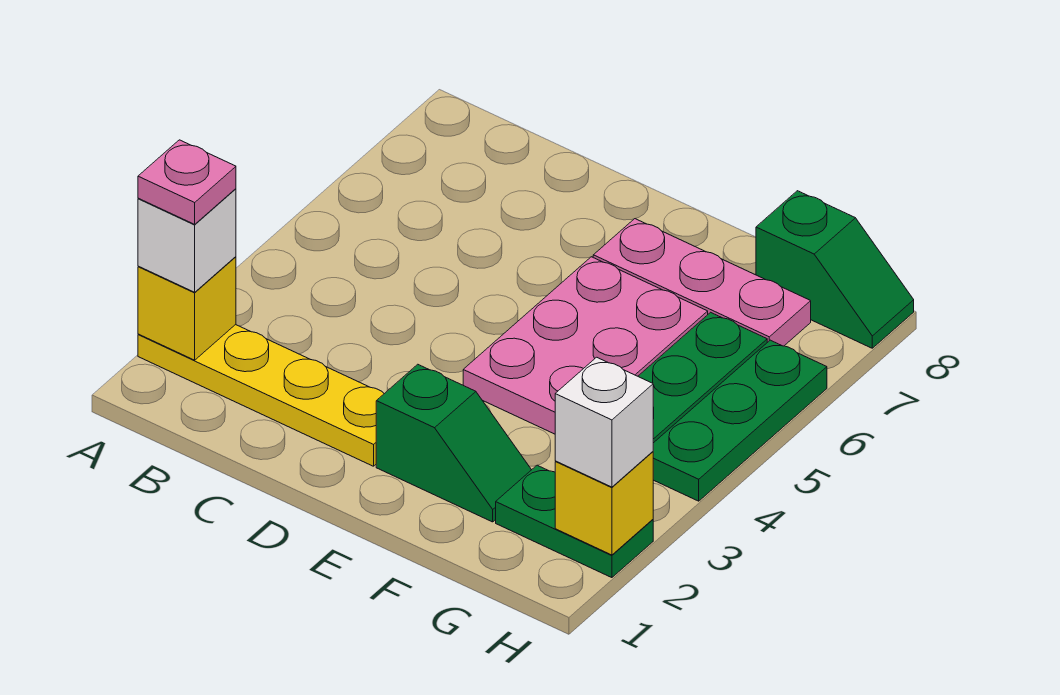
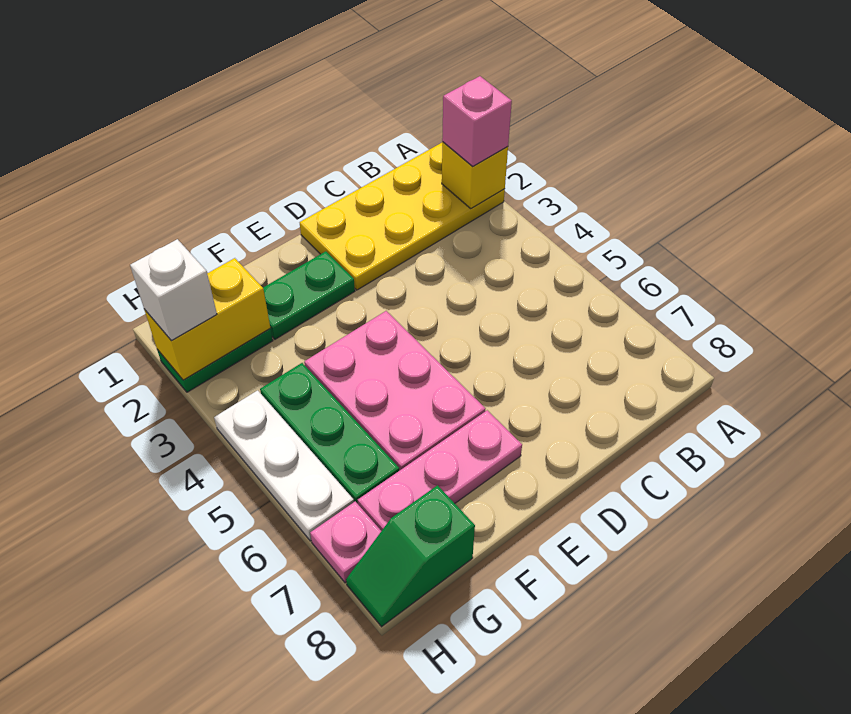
yellow plate A2:D2 level 1 -> yellow plate A1:D2 level 1
white brick A2 level 3 -> pink brick A2 level 3
pink plate A2 level 4 -> pink plate H7 level 1
green slope E2:F2 level 1 top E -> green plate E2:F2 level 1
yellow brick H2 level 2 -> yellow brick G2:H2 level 2
green plate H4:H6 level 1 -> white plate H4:H6 level 1

